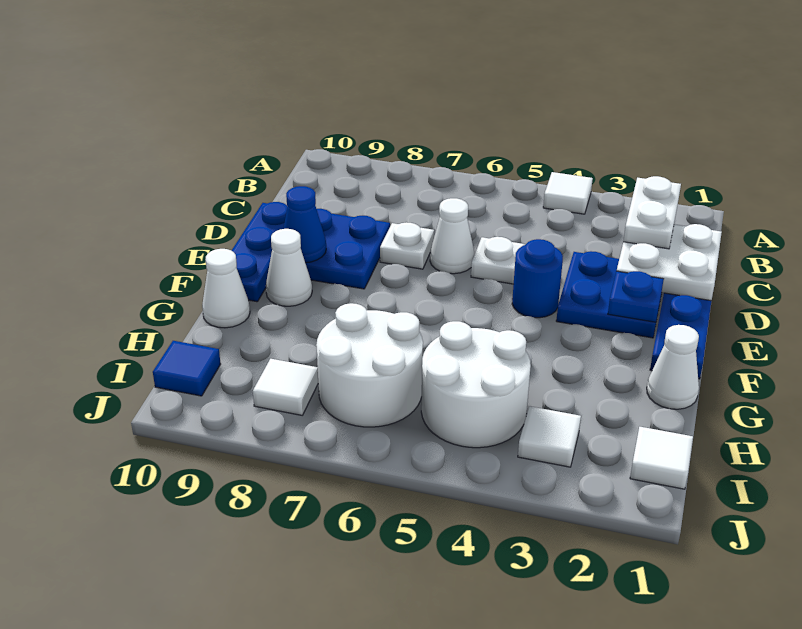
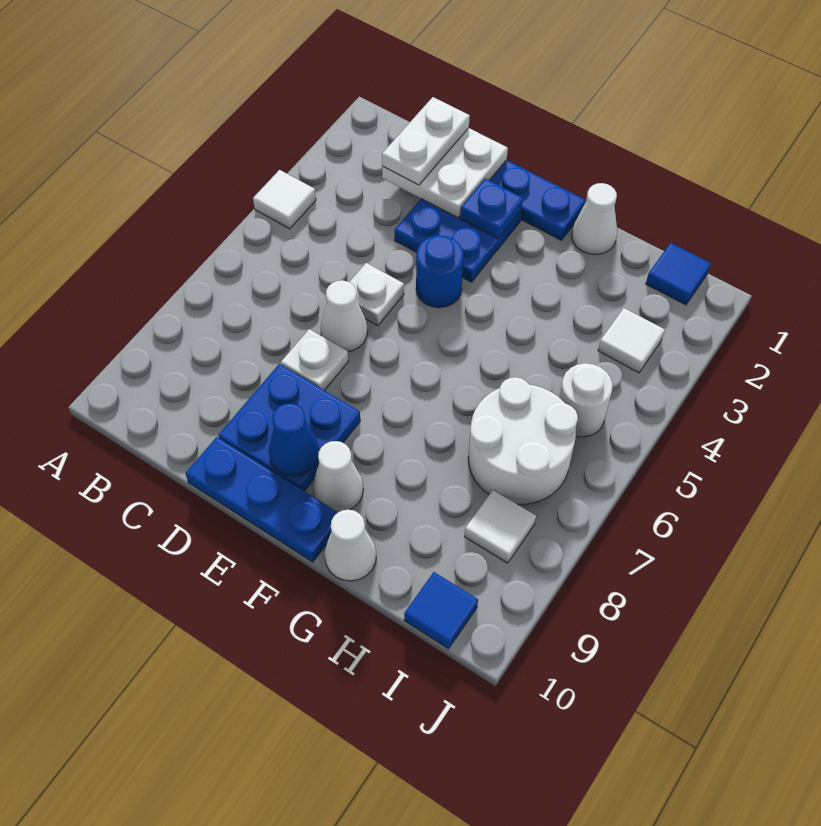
white plate B2:C2 level 3 -> white plate C1:C2 level 3
white round brick H4:I5 level 1 -> white round brick I5 level 1
white tile I1 level 1 -> blue tile I1 level 1

